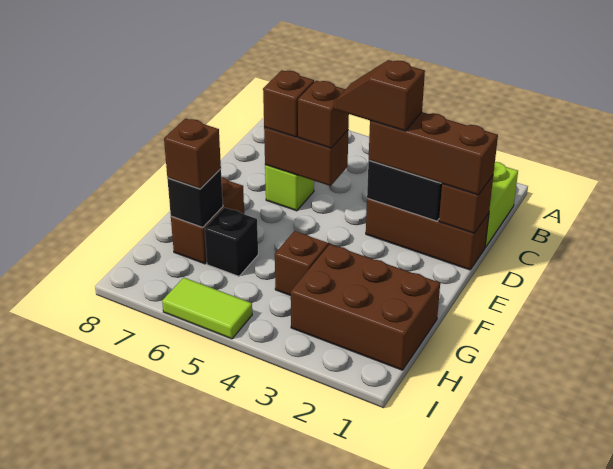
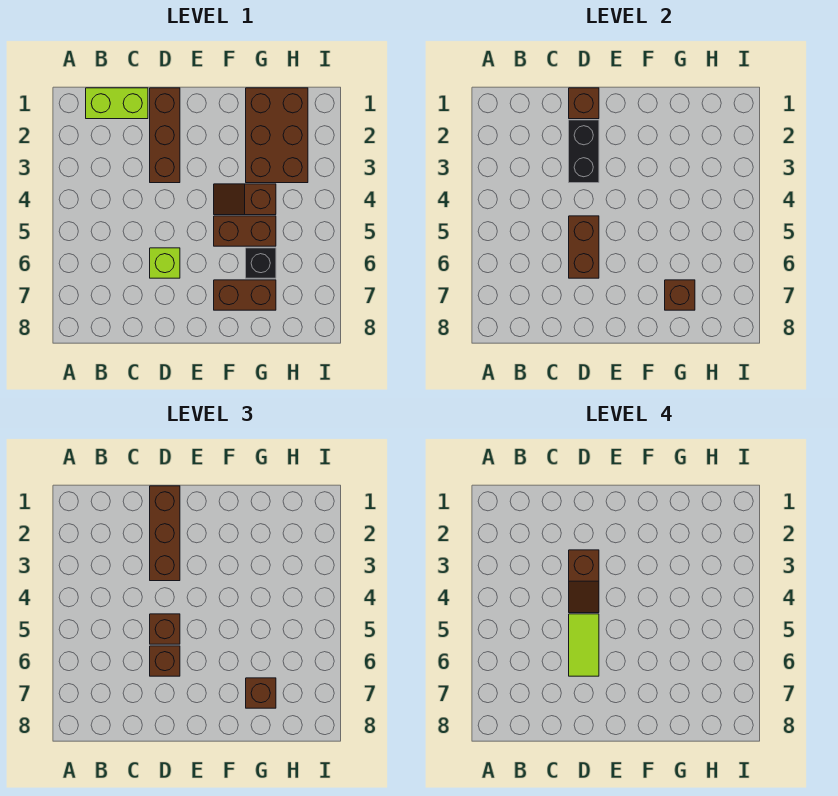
none -> brown brick F5:G5 level 1
black brick G7 level 2 -> brown brick G7 level 2
lime tile I5:I6 level 1 -> lime tile D5:D6 level 4

